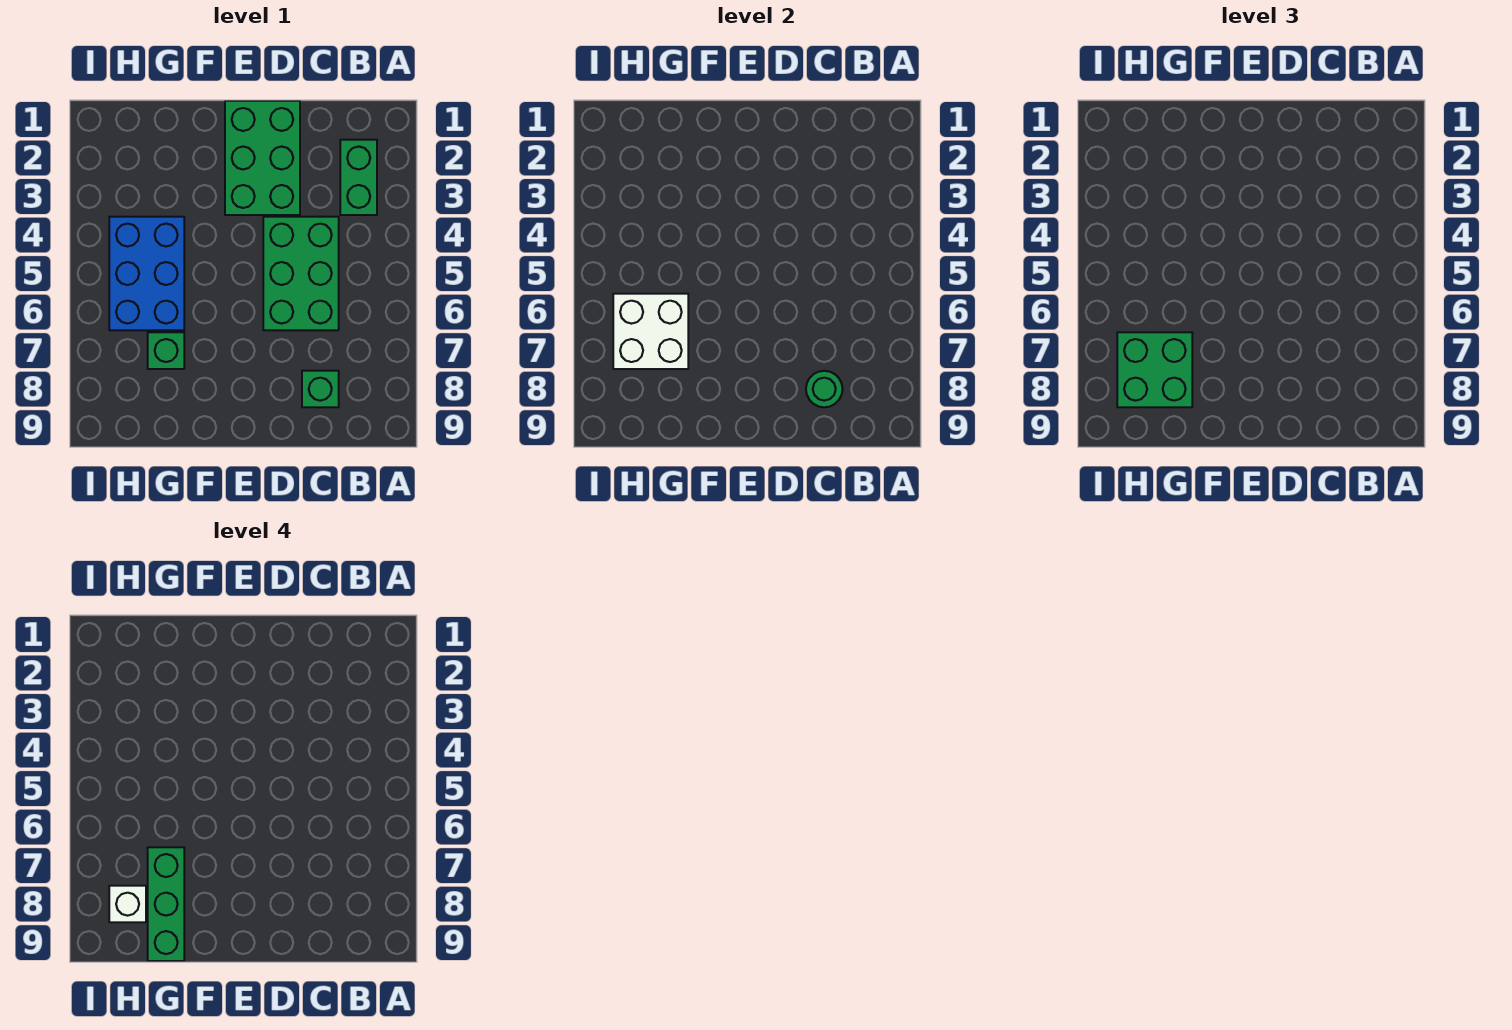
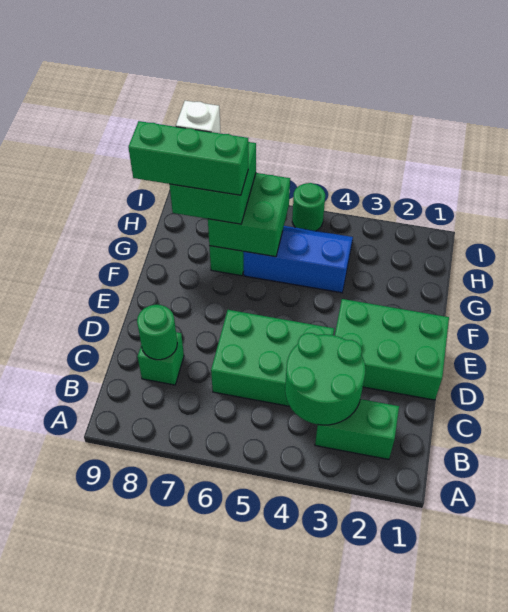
none -> green round brick B3:C4 level 2
blue brick G4:H6 level 1 -> blue slope G4:H6 level 1 top G
white brick G6:H7 level 2 -> green brick G6:H7 level 2
none -> green round brick I5 level 1

